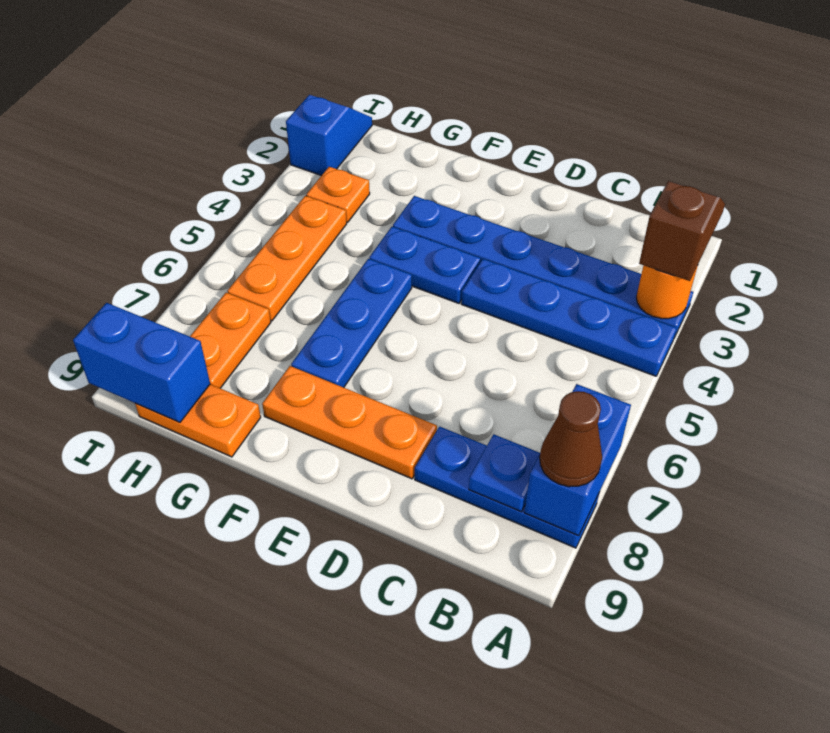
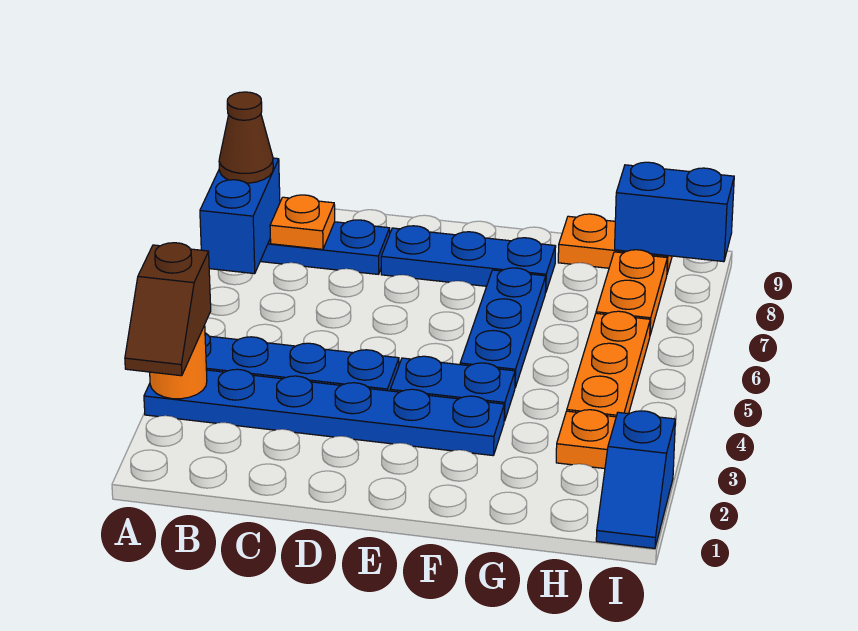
blue plate B8 level 2 -> orange plate B8 level 2
orange plate D8:F8 level 1 -> blue plate D8:F8 level 1

